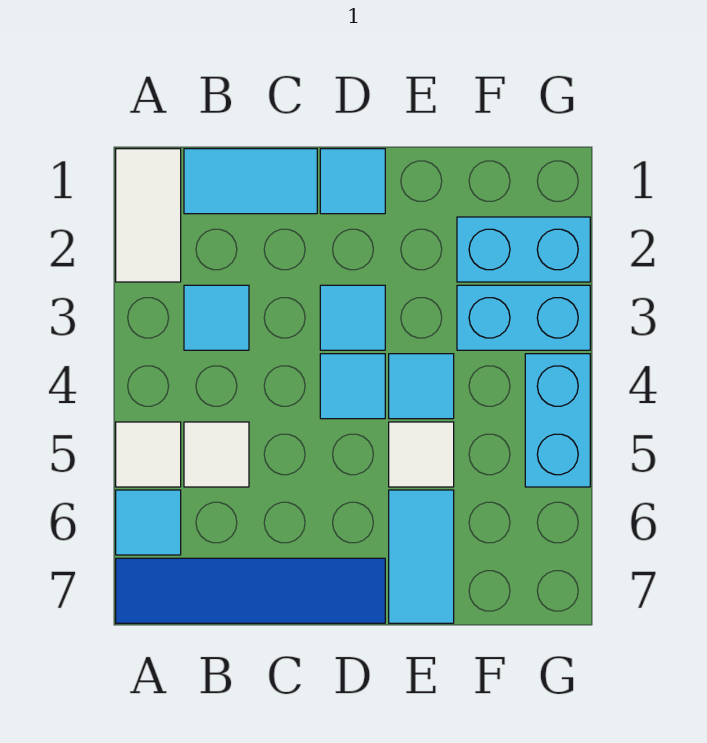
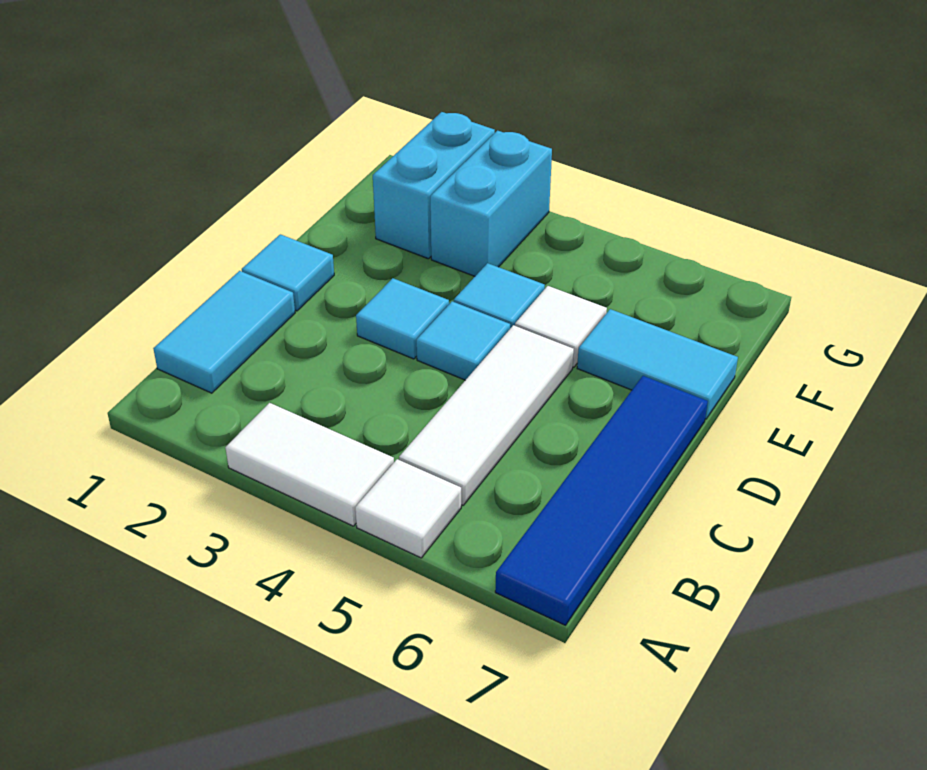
white tile A1:A2 level 1 -> white tile A3:A4 level 1
cyan tile A6 level 1 -> none
cyan tile B3 level 1 -> none
white tile B5 level 1 -> white tile B5:D5 level 1
cyan brick G4:G5 level 1 -> none

